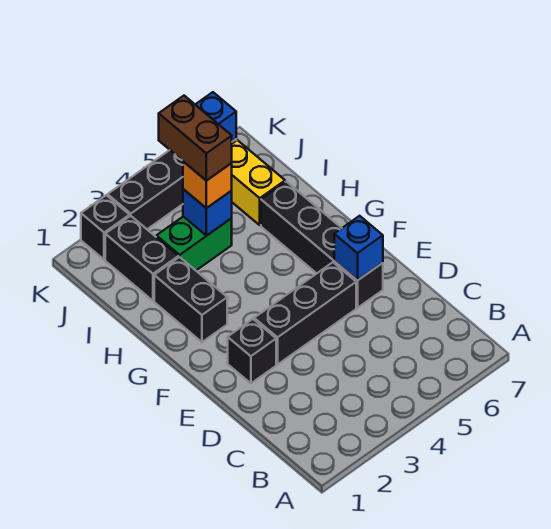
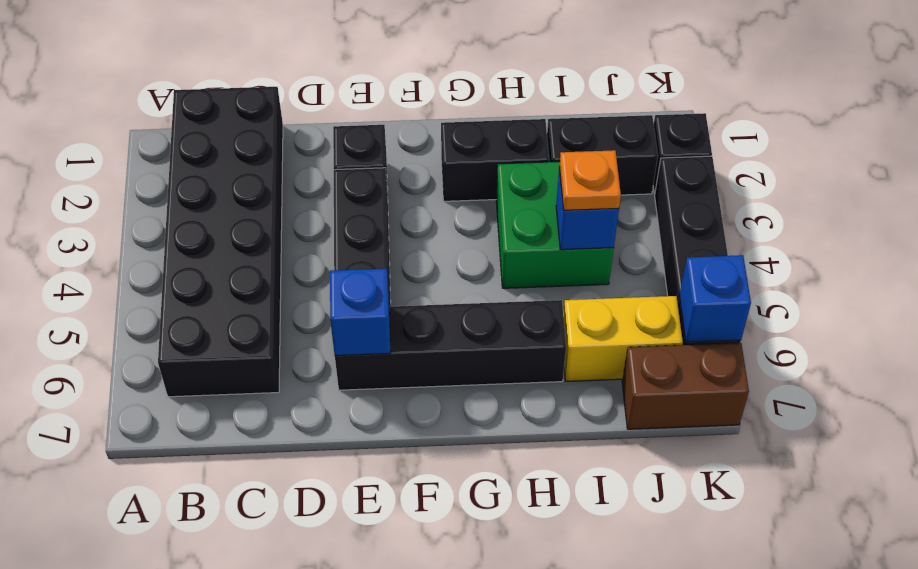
none -> black brick B1:C6 level 1
green brick I3:I4 level 1 -> green brick H3:I4 level 1
orange brick I4 level 3 -> orange plate I4 level 3
brown brick I4:J4 level 4 -> brown brick J7:K7 level 1

